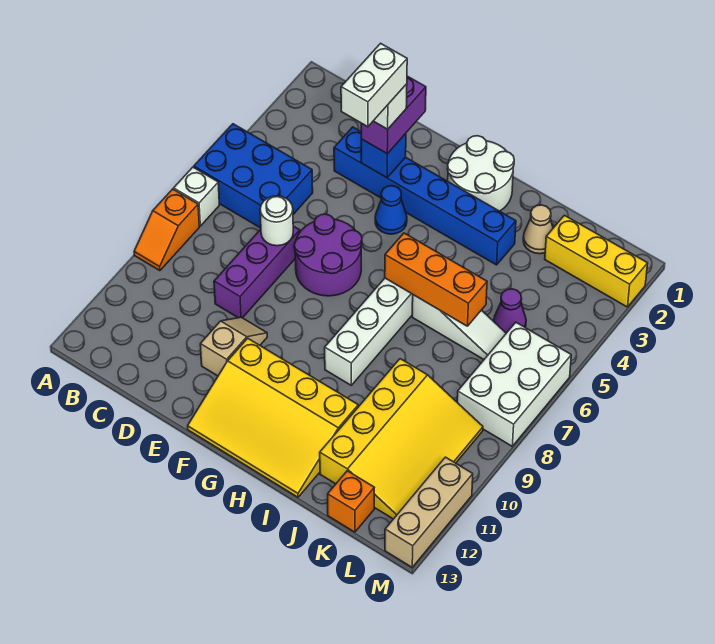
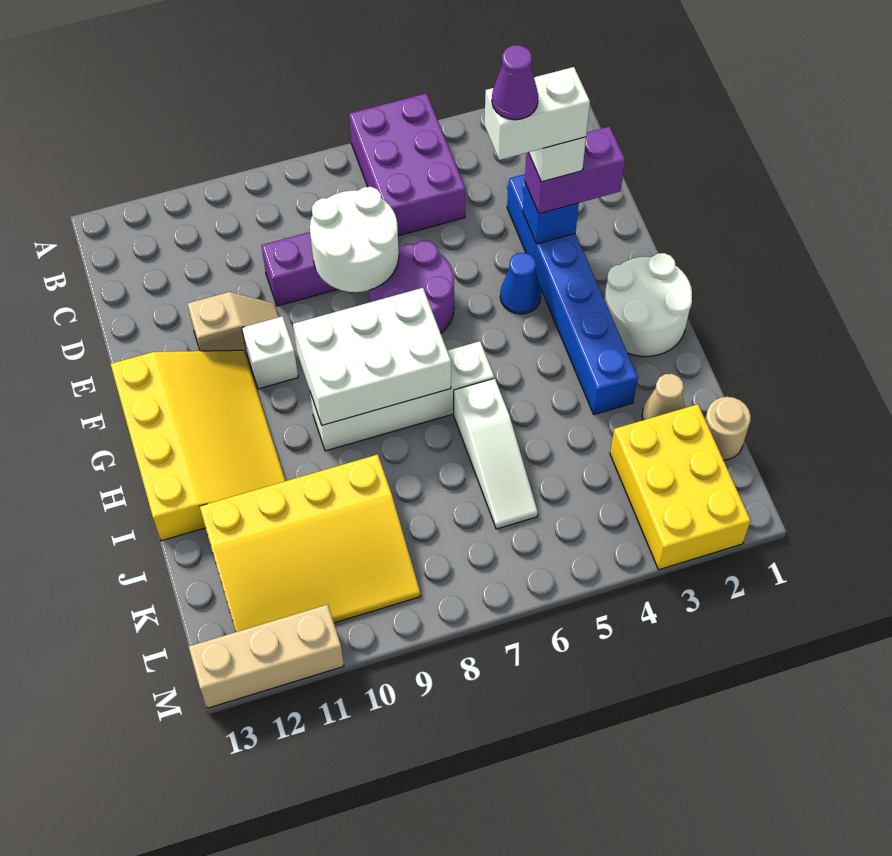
blue brick A5:C6 level 1 -> purple brick A5:C6 level 1
white brick A7 level 1 -> white brick F10 level 1
orange slope A8:A9 level 1 top 8 -> none
white round brick D7 level 2 -> white round brick D7:E8 level 2
yellow slope F11:I13 level 1 top 11 -> yellow slope F11:I13 level 1 top 13
orange brick H6:J6 level 2 -> none
none -> tan round brick K1 level 1
yellow brick K2:M2 level 1 -> yellow brick K2:M3 level 1
purple cone K5 level 1 -> purple cone E4 level 6
orange brick K13 level 1 -> none
white brick L6:M8 level 1 -> white brick G7:H9 level 2

